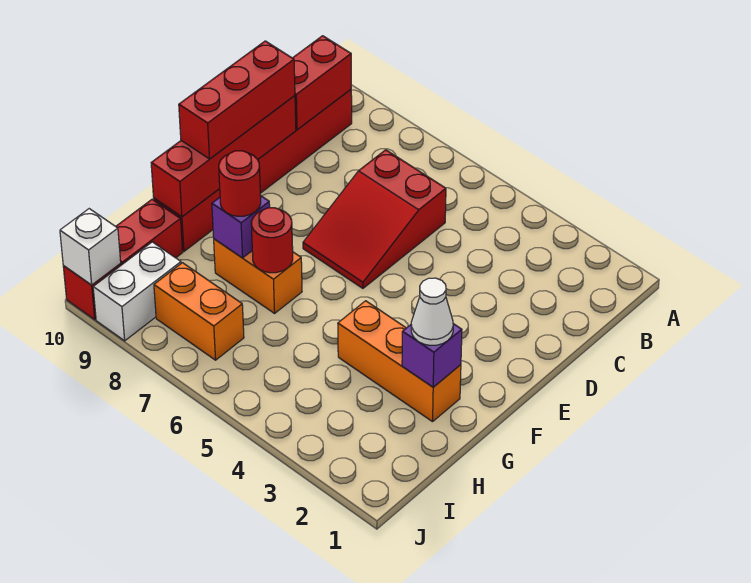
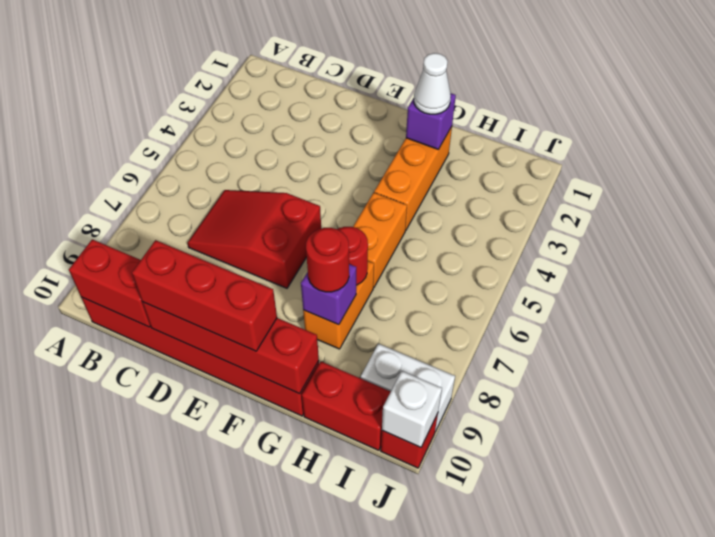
red slope C6:E7 level 1 top C -> red slope C6:E7 level 1 top E
orange brick I7:I8 level 1 -> orange brick G5:G6 level 1

